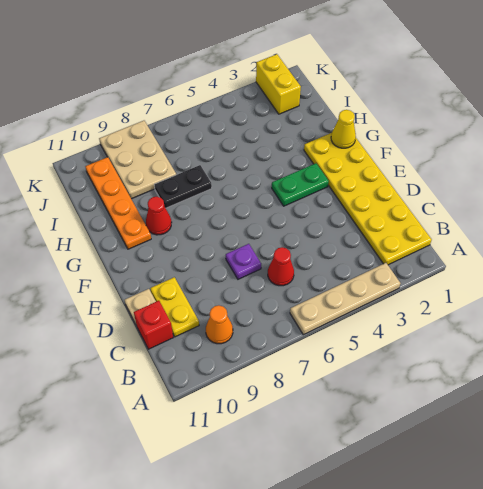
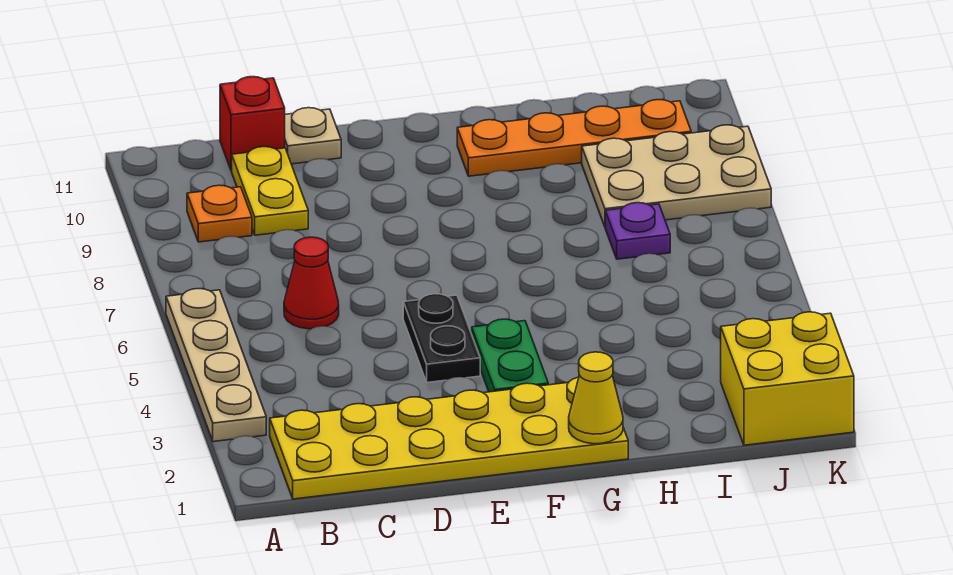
orange cone B9 level 1 -> orange plate B9 level 1
yellow plate C10:D10 level 1 -> yellow plate C9:C10 level 1
purple plate D7 level 1 -> purple plate I7 level 1
red cone G9 level 1 -> none
black plate H7:H8 level 1 -> black plate E4:E5 level 1
yellow brick J2:K2 level 1 -> yellow brick J1:K2 level 1

